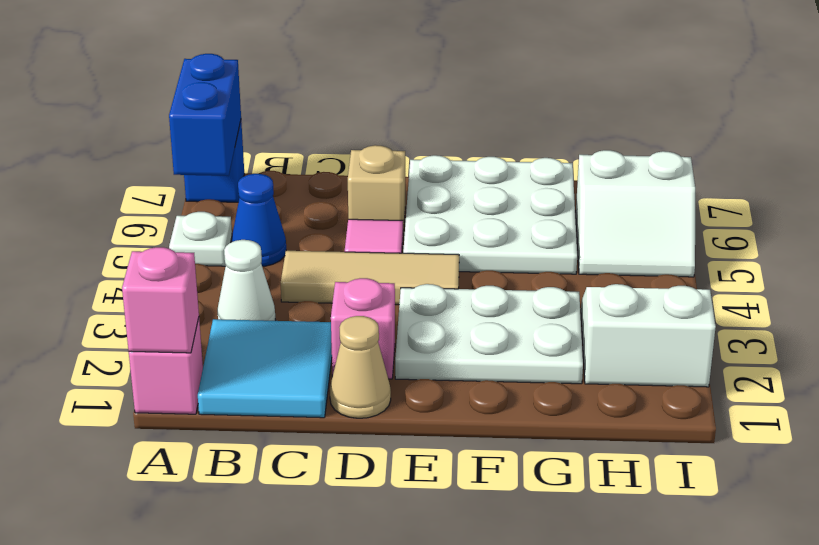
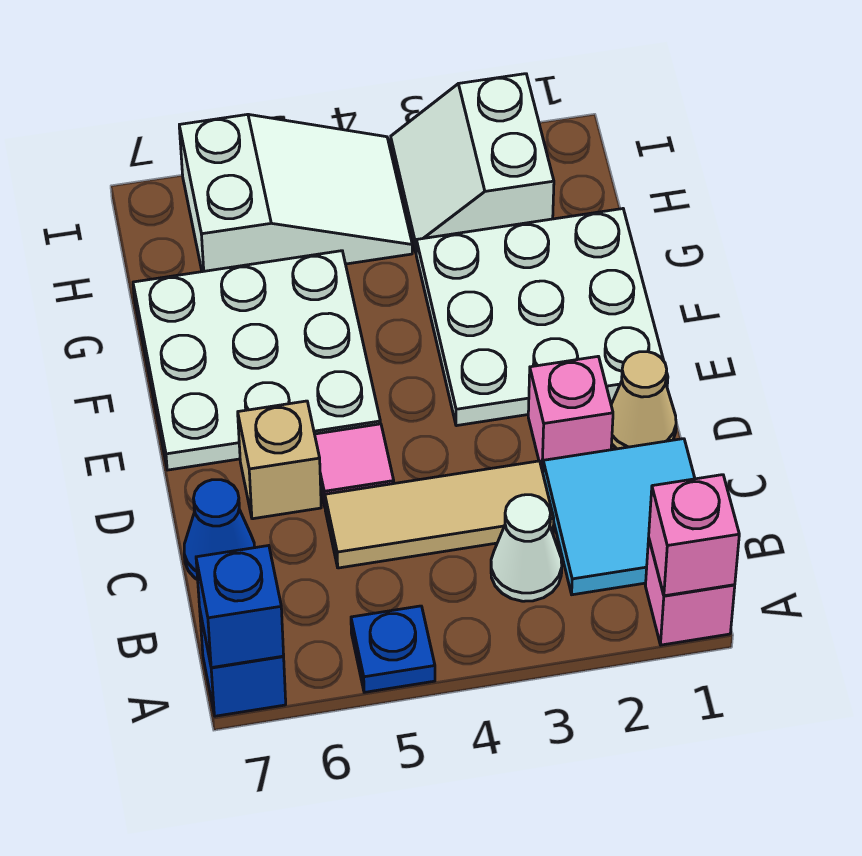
white plate A5 level 1 -> blue plate A5 level 1
blue brick A6:A7 level 2 -> blue brick A7 level 2
blue cone B5 level 1 -> blue cone C7 level 1
tan tile C4:E4 level 1 -> tan tile C3:C5 level 1
white plate E2:G3 level 1 -> white plate E1:G3 level 1
white slope H5:I6 level 1 top 6 -> white slope H4:I6 level 1 top 6

